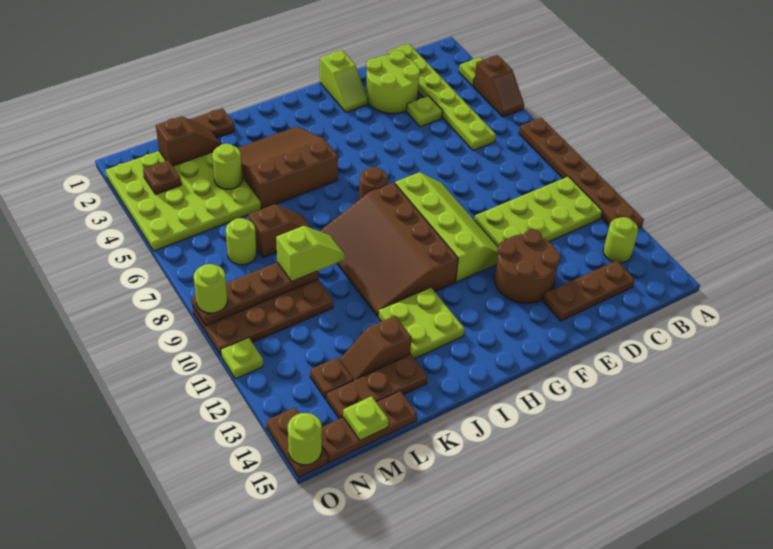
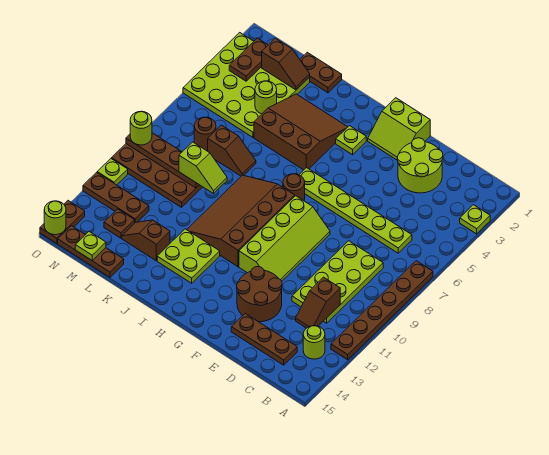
brown slope A4:A5 level 1 top 4 -> brown slope C11:C12 level 2 top 11
lime plate B10:E11 level 1 -> lime plate C8:D11 level 1
lime plate C1:C6 level 1 -> lime plate C6:H6 level 1
lime plate D4 level 1 -> lime plate H3 level 1
lime slope F1:F2 level 1 top 1 -> lime slope F1:G2 level 1 top 1
brown plate K14:M14 level 1 -> brown plate M12:O12 level 1
lime round brick M7 level 1 -> brown round brick M7 level 1
brown plate N3 level 2 -> brown plate N2:N3 level 2

